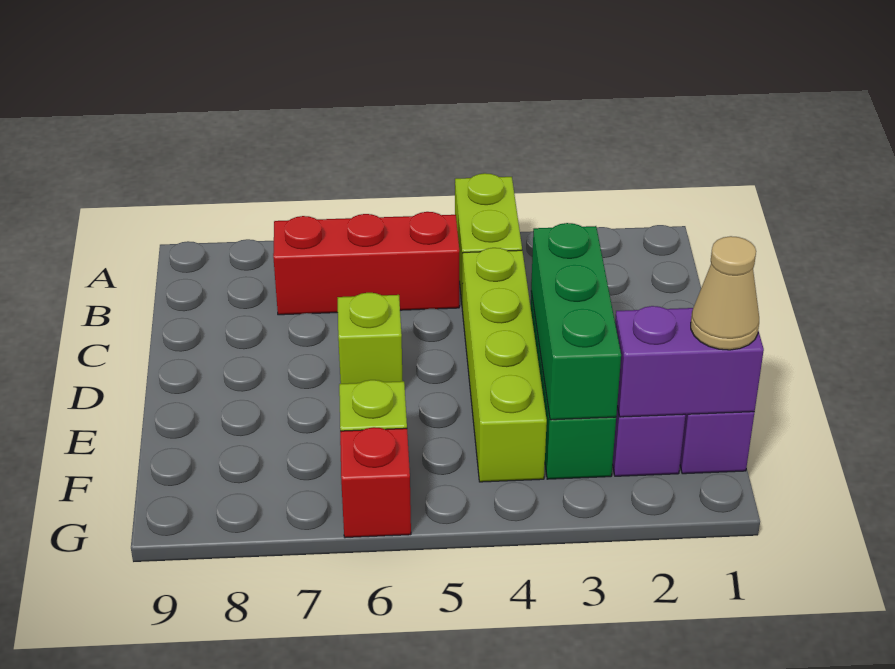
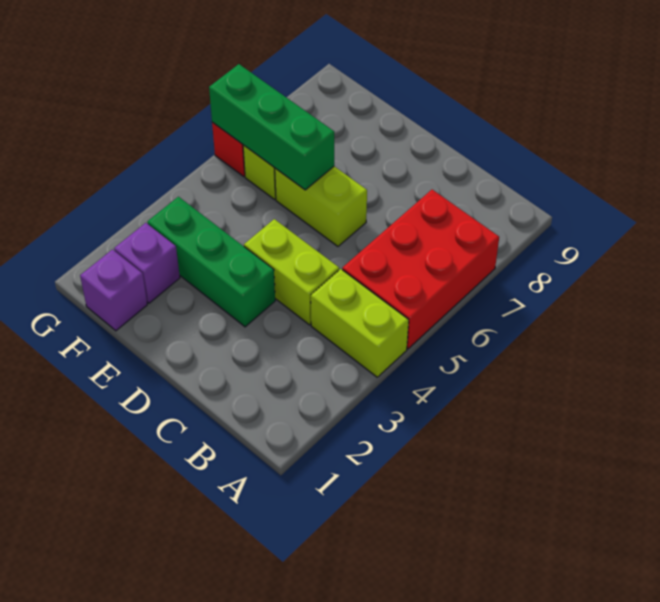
red brick B5:B7 level 1 -> red brick A5:B7 level 1
lime brick C4:F4 level 1 -> lime brick C4:D4 level 1
green brick D3:F3 level 2 -> green brick E6:G6 level 2
lime brick D6 level 1 -> lime brick D6:E6 level 1
purple brick F1:F2 level 2 -> none
tan cone F1 level 3 -> none

